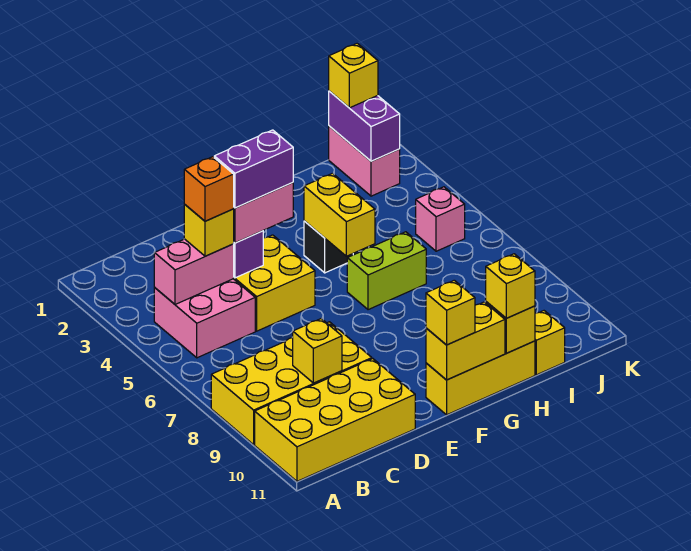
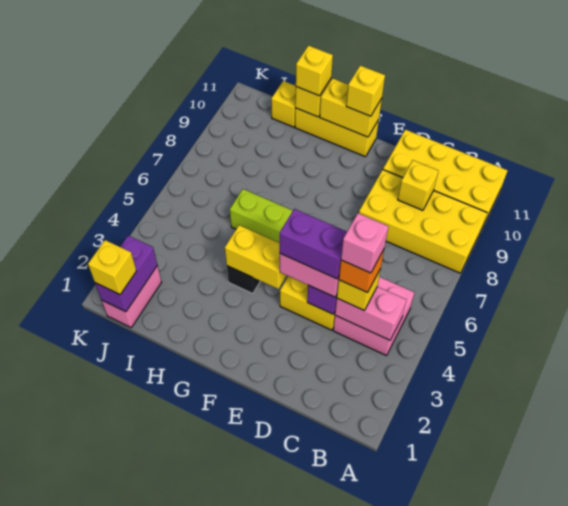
yellow brick G4:G5 level 2 -> yellow brick F4:G4 level 2
pink brick J5 level 1 -> pink brick C4 level 5

